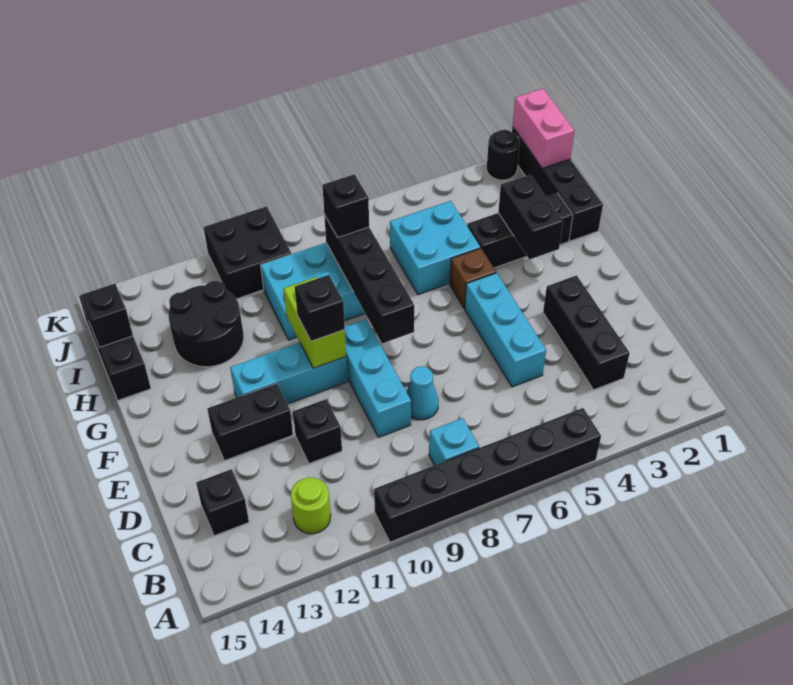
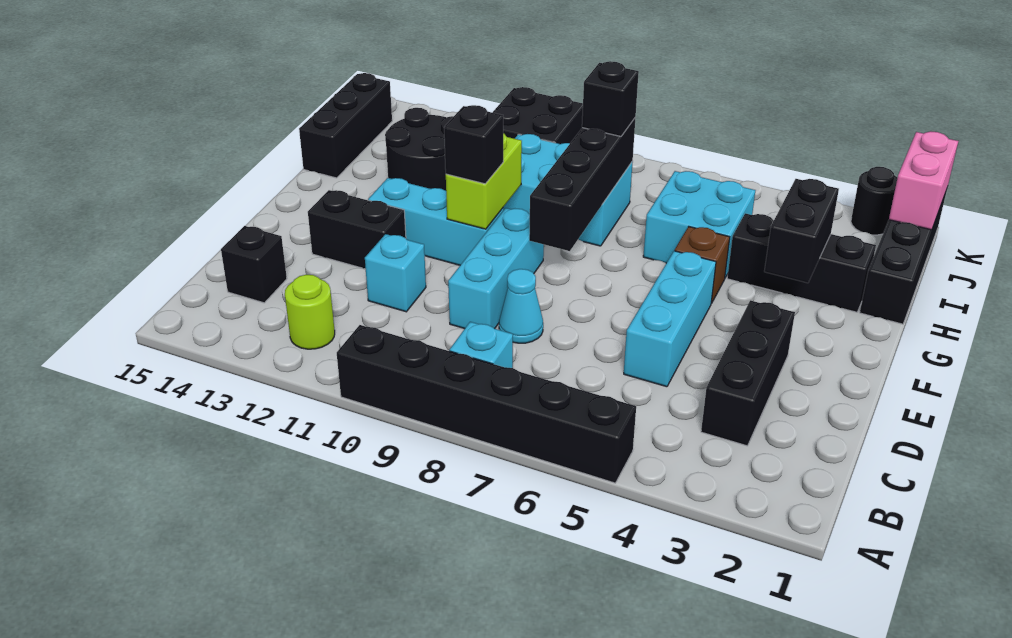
black brick D11 level 1 -> cyan brick D11 level 1
black brick I15 level 2 -> none

